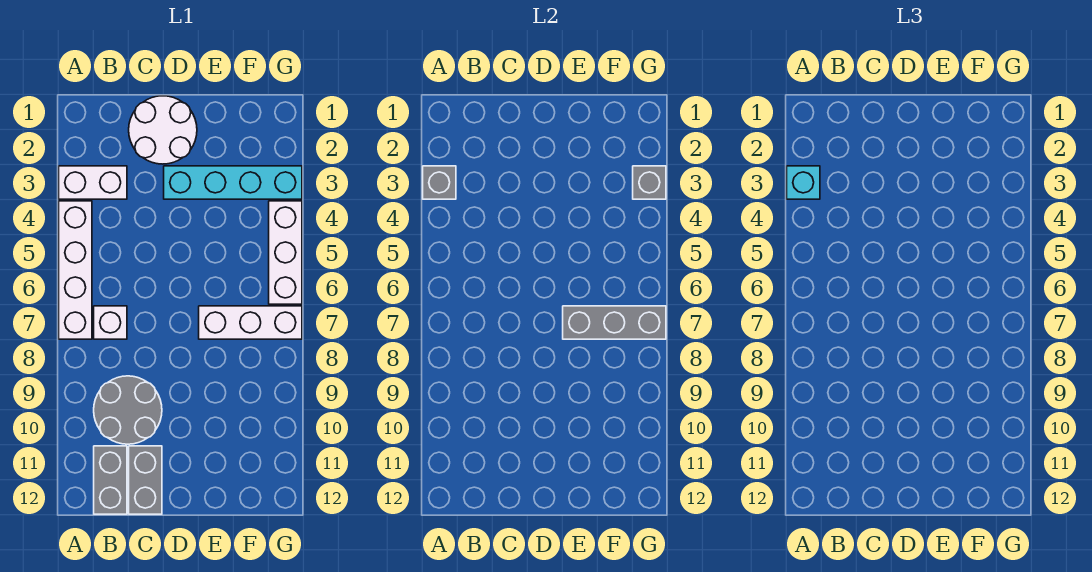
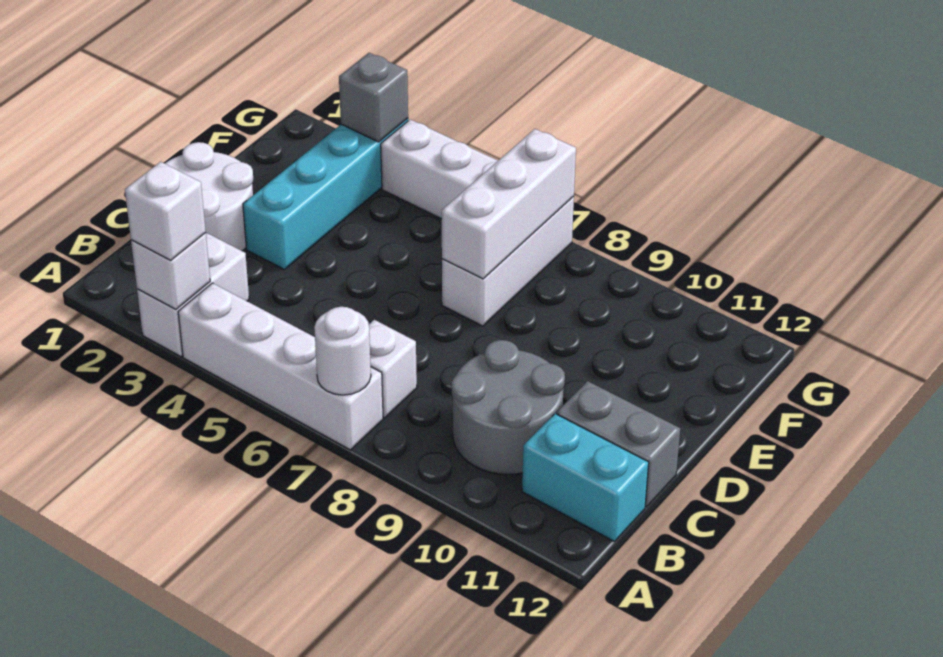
grey brick A3 level 2 -> white brick A3 level 2
cyan brick A3 level 3 -> white brick A3 level 3
none -> white round brick A7 level 2
grey brick B11:B12 level 1 -> cyan brick B11:B12 level 1
grey brick E7:G7 level 2 -> white brick E7:G7 level 2

